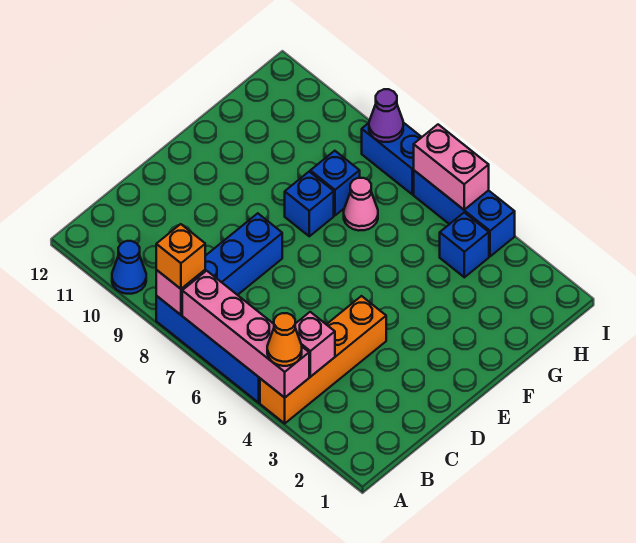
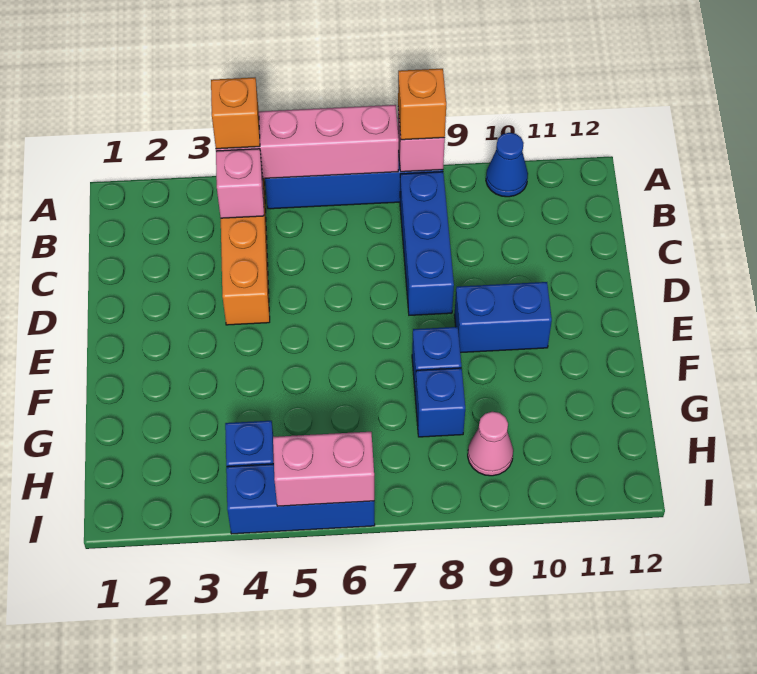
orange cone A4 level 3 -> orange brick A4 level 3
pink cone G7 level 1 -> pink cone H9 level 1
blue brick I7:I8 level 1 -> blue brick E9:E10 level 1
purple cone I8 level 2 -> none

